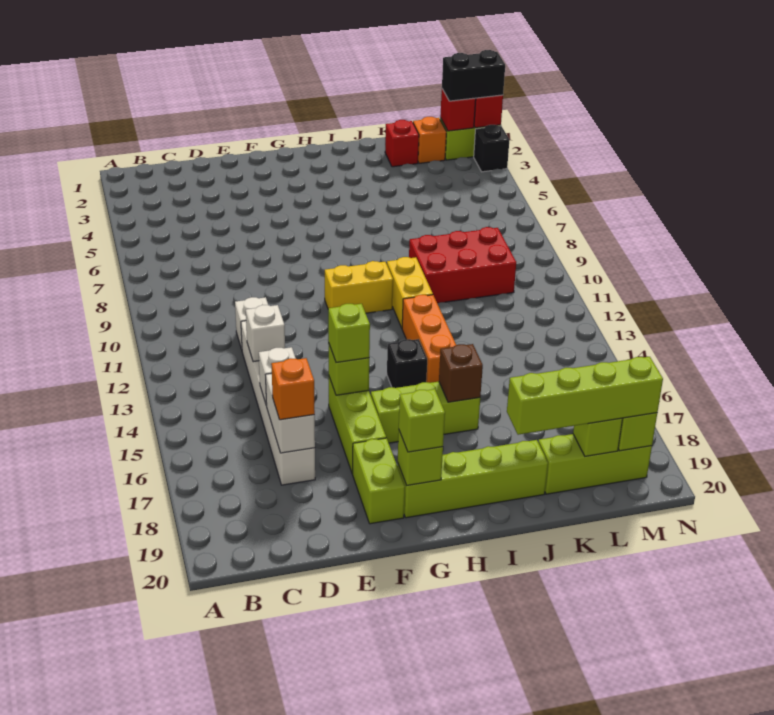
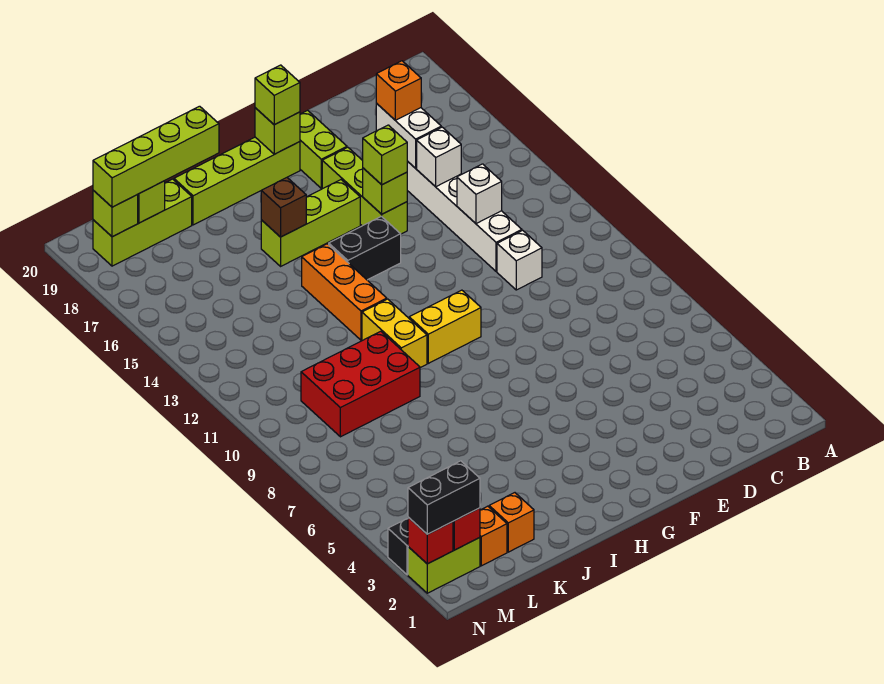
black brick H14 level 1 -> black brick G14:H14 level 1
red brick K2 level 1 -> orange brick K2 level 1

